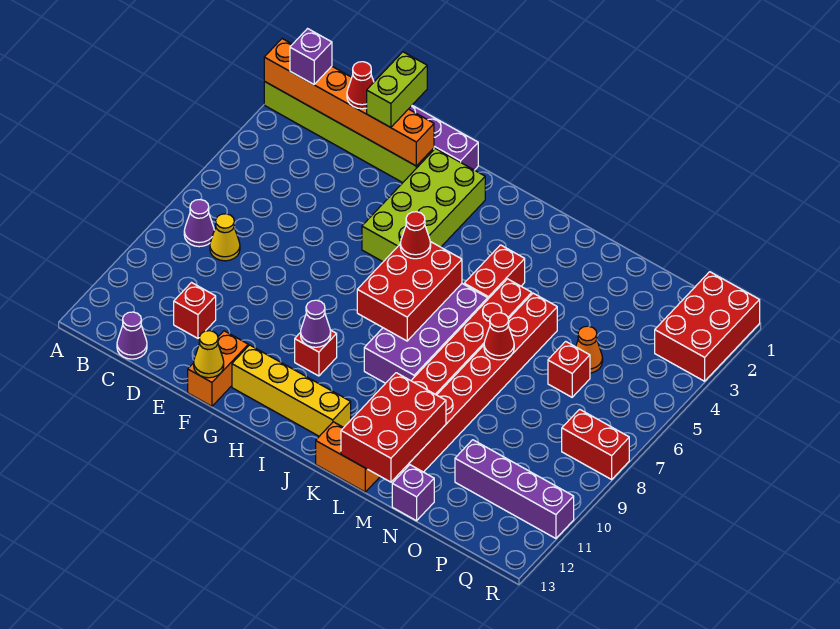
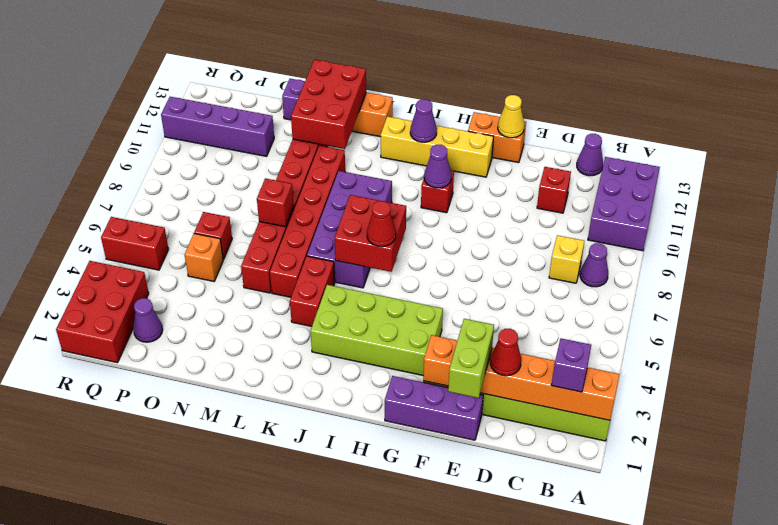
none -> purple brick A10:B12 level 1
yellow cone C8 level 1 -> yellow brick C8 level 1
orange brick F12:F13 level 1 -> orange brick F13:G13 level 1
lime brick G2:H5 level 1 -> lime brick G3:J4 level 1
red brick I6:J8 level 2 -> red brick I6:J7 level 2
none -> purple cone I12 level 2
red cone M7 level 2 -> red brick M7 level 2
orange cone O5 level 1 -> orange brick O5 level 1
none -> purple cone P2 level 1
red brick Q8:R8 level 1 -> red brick Q5:R5 level 1

